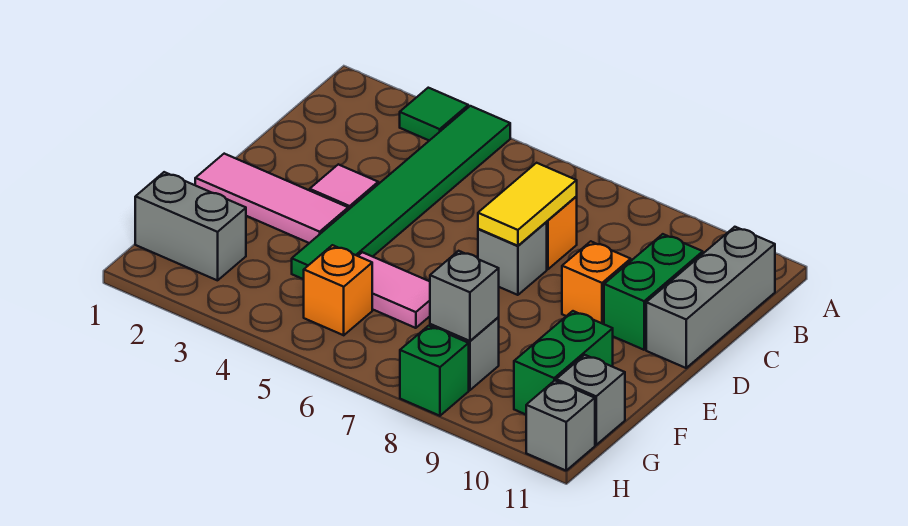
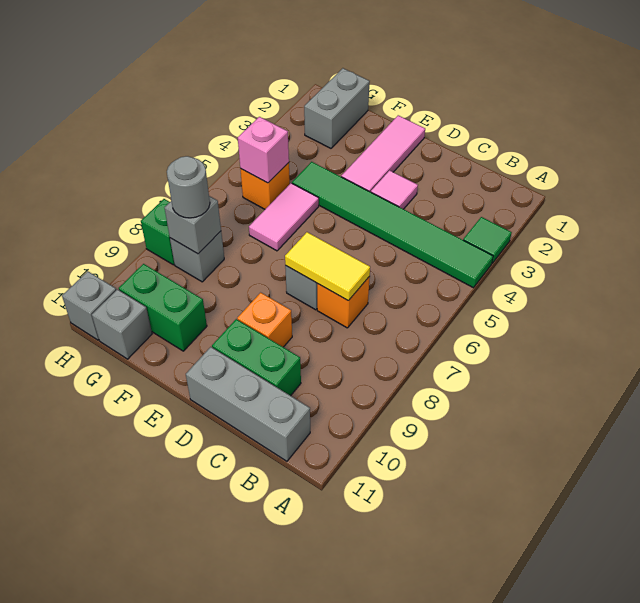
none -> pink brick G5 level 2
none -> grey round brick G8 level 3

